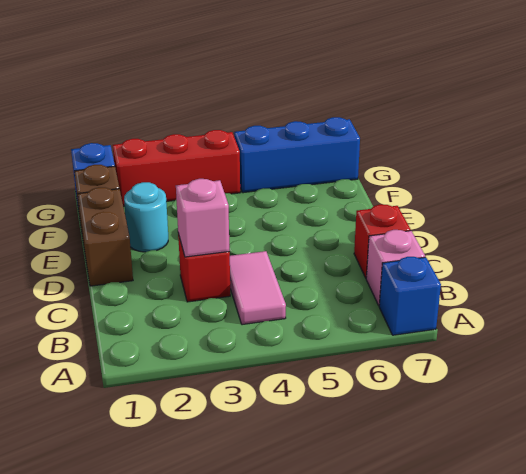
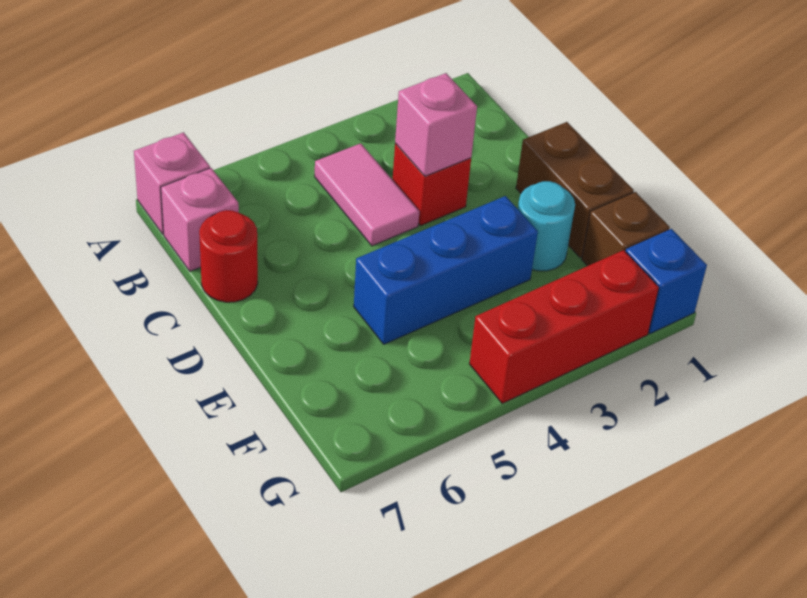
blue brick A7 level 1 -> pink brick A7 level 1
red brick C7 level 1 -> red round brick C7 level 1
blue brick G5:G7 level 1 -> blue brick E3:E5 level 1

